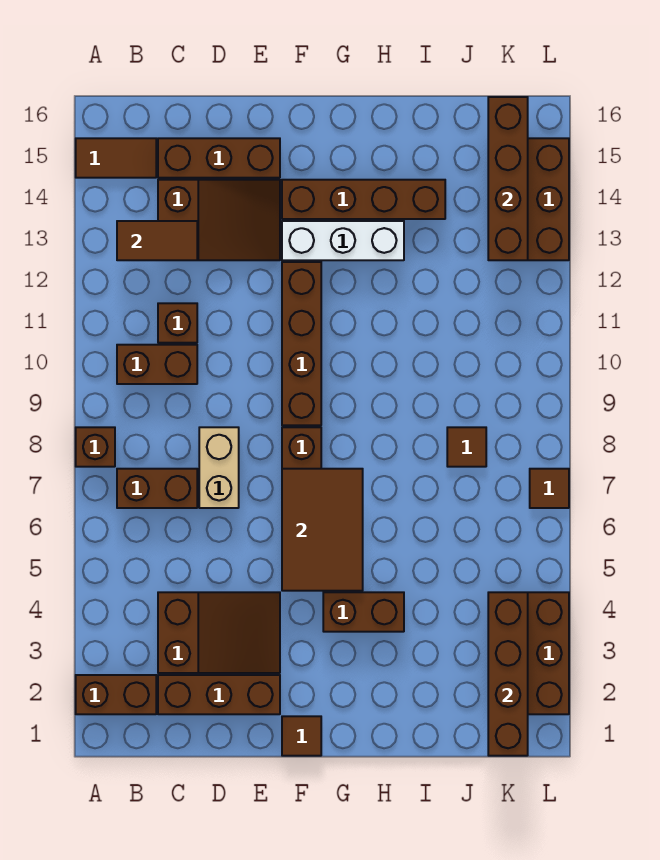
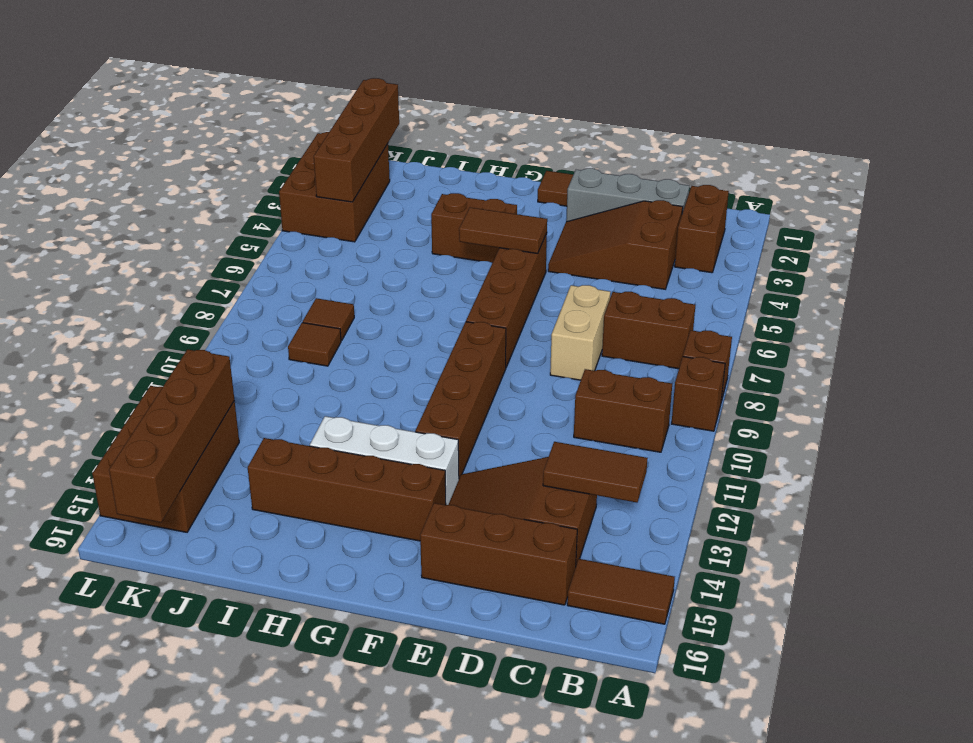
brown brick A2:B2 level 1 -> brown brick B2:B3 level 1
brown brick C2:E2 level 1 -> grey brick C2:E2 level 1
brown brick C11 level 1 -> brown brick A9 level 1
brown tile F5:G7 level 2 -> brown tile F5:G5 level 2
brown tile L7 level 1 -> brown tile J9 level 1

